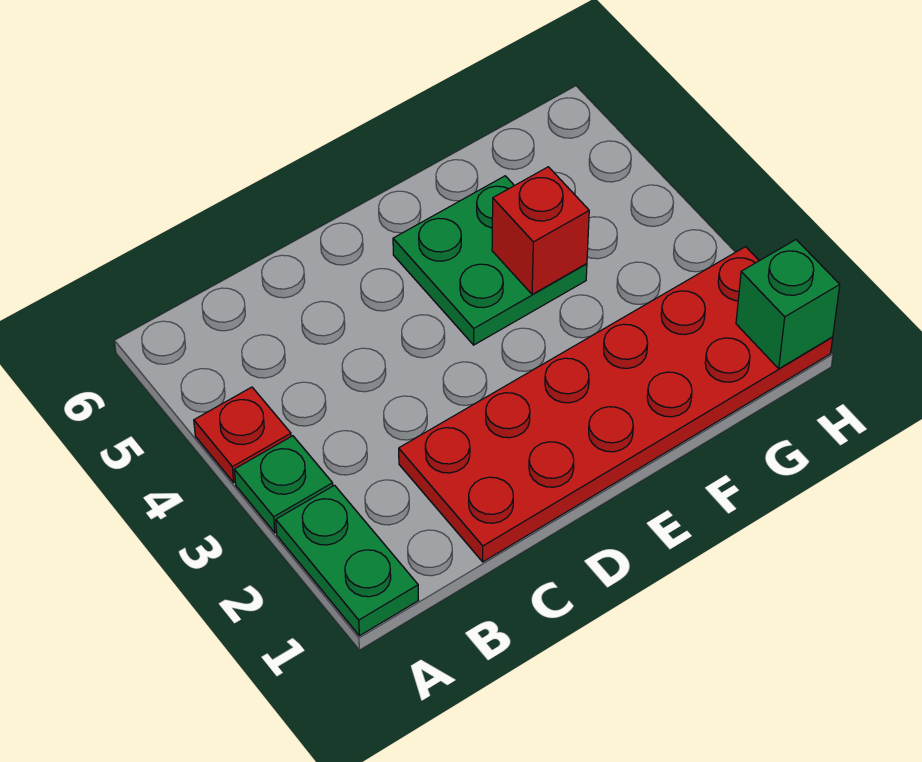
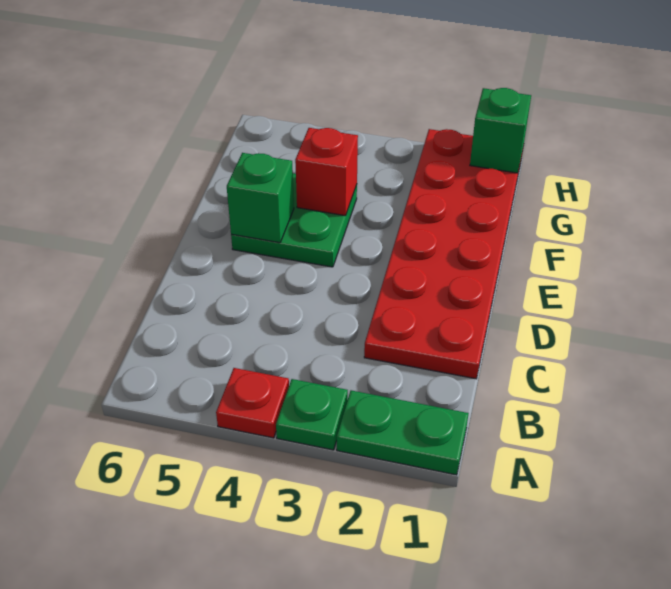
none -> green brick E5 level 2

